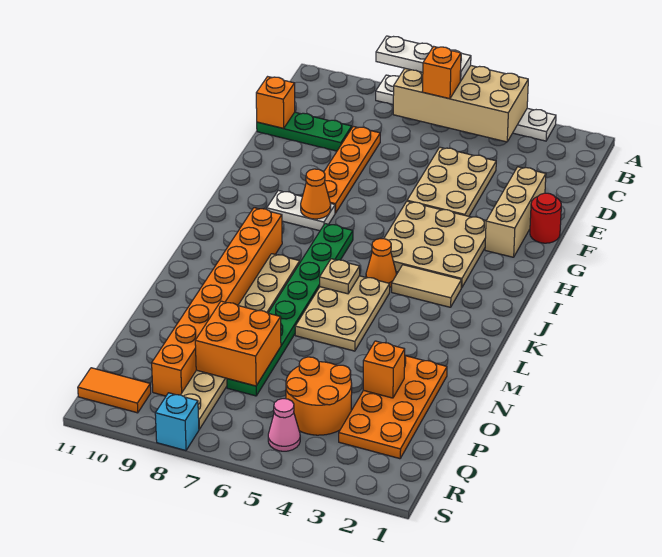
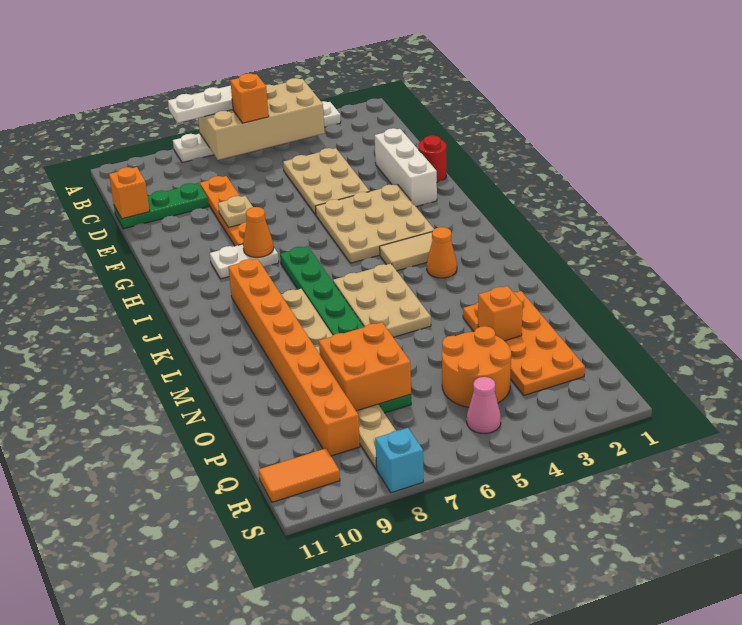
tan brick E2:G2 level 1 -> white brick E2:G2 level 1
orange cone J5 level 1 -> orange cone K3 level 1
tan plate K6 level 2 -> tan plate F8 level 2

